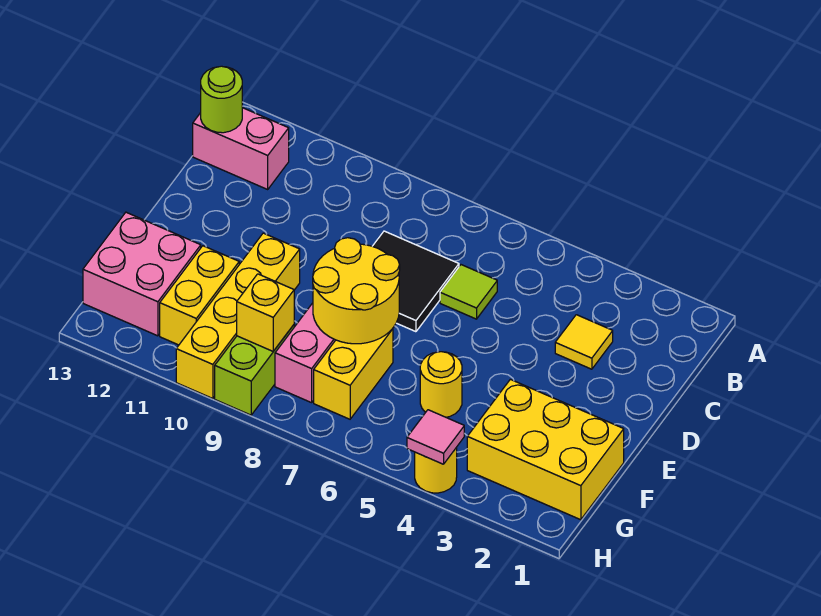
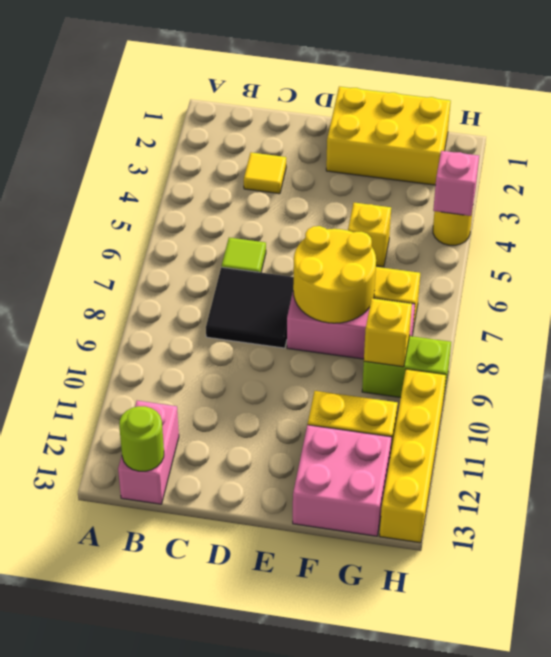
yellow brick E10:H10 level 1 -> yellow brick H10:H13 level 1
yellow brick F1:G3 level 1 -> yellow brick E1:G2 level 1
yellow round brick F5 level 1 -> yellow brick F5 level 1
pink tile H4 level 2 -> pink brick H4 level 2

